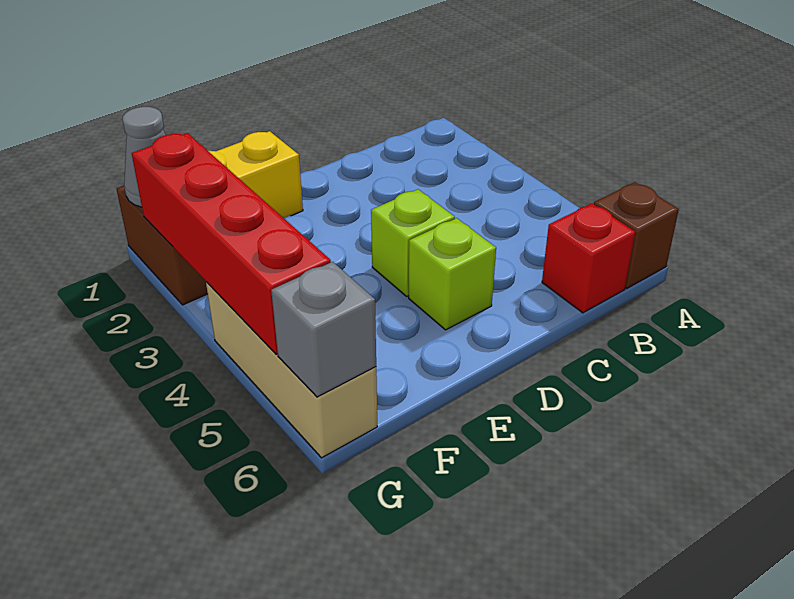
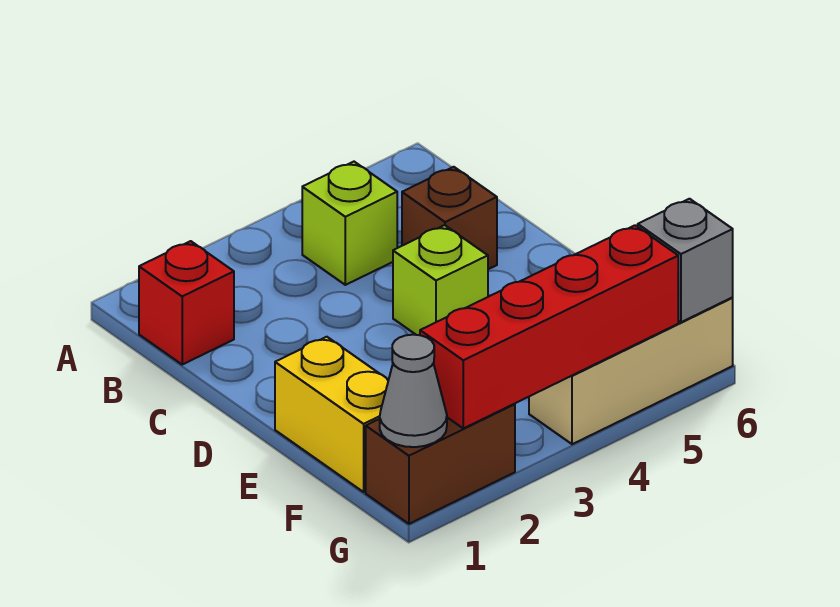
brown brick A6 level 1 -> brown brick C5 level 1
red brick B6 level 1 -> red brick B1 level 1
lime brick D5 level 1 -> lime brick B4 level 1

